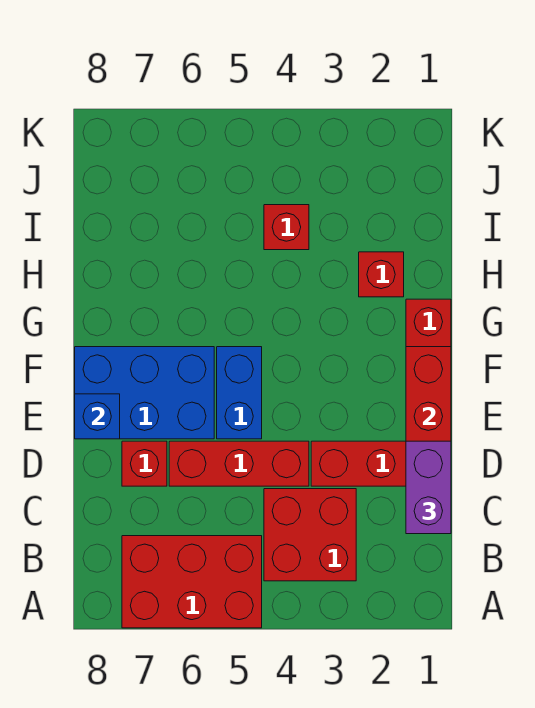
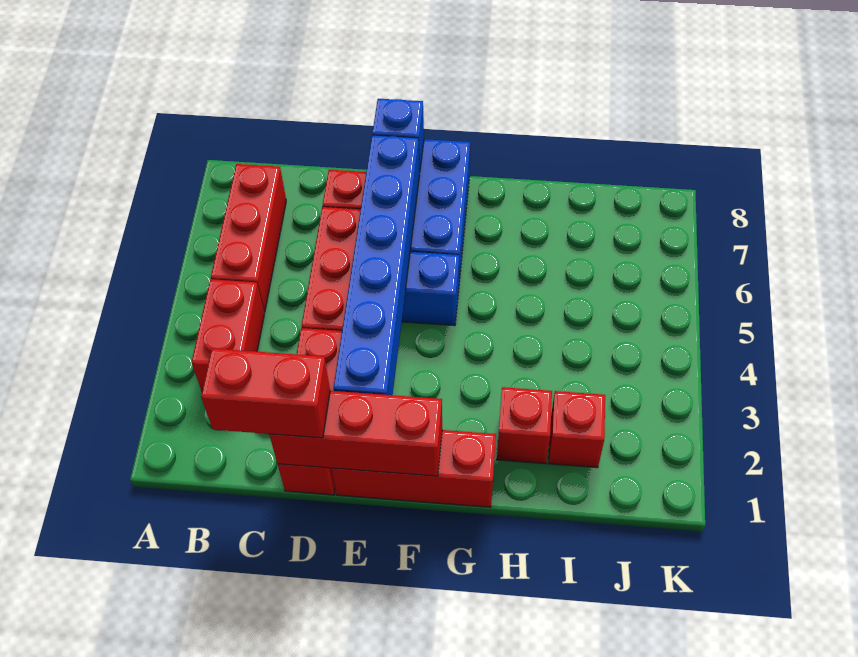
red brick A5:B7 level 1 -> red brick B5:B7 level 1
red brick B3:C4 level 1 -> red brick B3:B4 level 1
purple brick C1:D1 level 3 -> red brick C1:D1 level 3
none -> blue brick E2:E7 level 2
red brick I4 level 1 -> red brick I2 level 1

